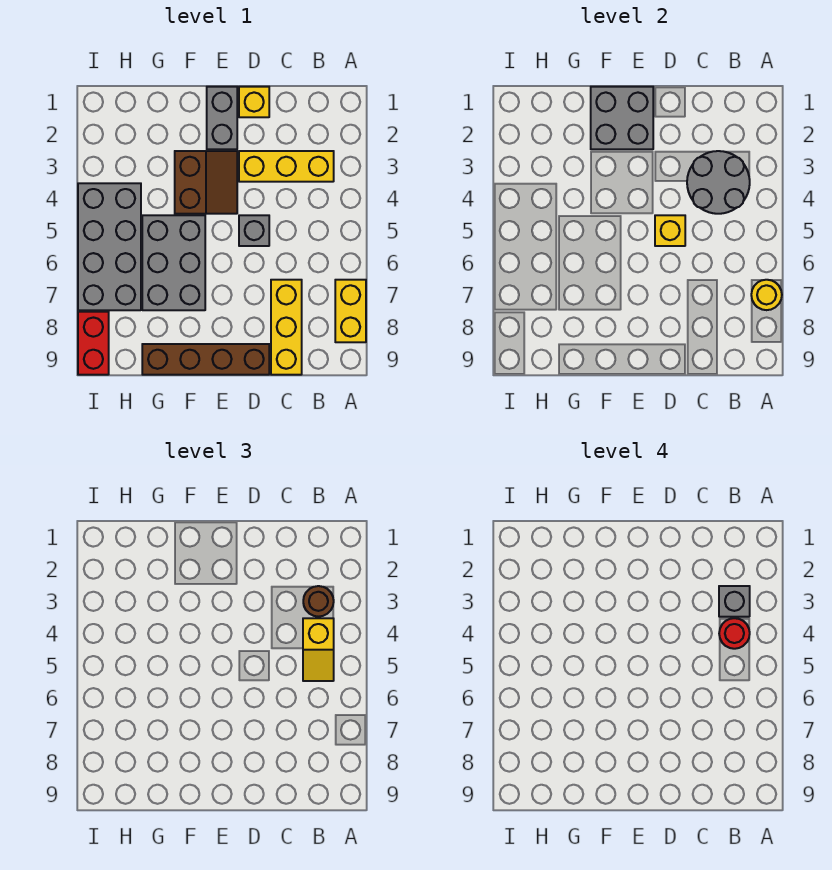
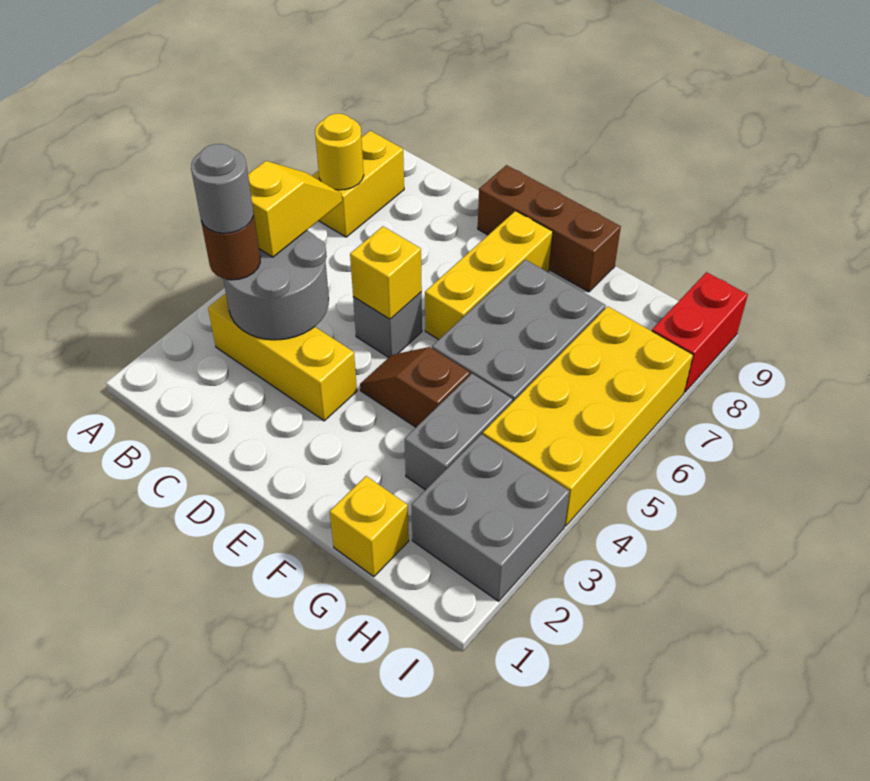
grey brick B3 level 4 -> grey round brick B3 level 4
red round brick B4 level 4 -> none
yellow brick C7:C9 level 1 -> yellow brick E6:E8 level 1
yellow brick D1 level 1 -> yellow brick G1 level 1
brown brick D9:G9 level 1 -> brown brick D9:F9 level 1
grey brick E1:E2 level 1 -> grey brick G3:G4 level 1
grey brick E1:F2 level 2 -> grey brick H2:I3 level 1
brown slope E3:F4 level 1 top F -> brown slope E4:F4 level 1 top F
grey brick H4:I7 level 1 -> yellow brick H4:I7 level 1

